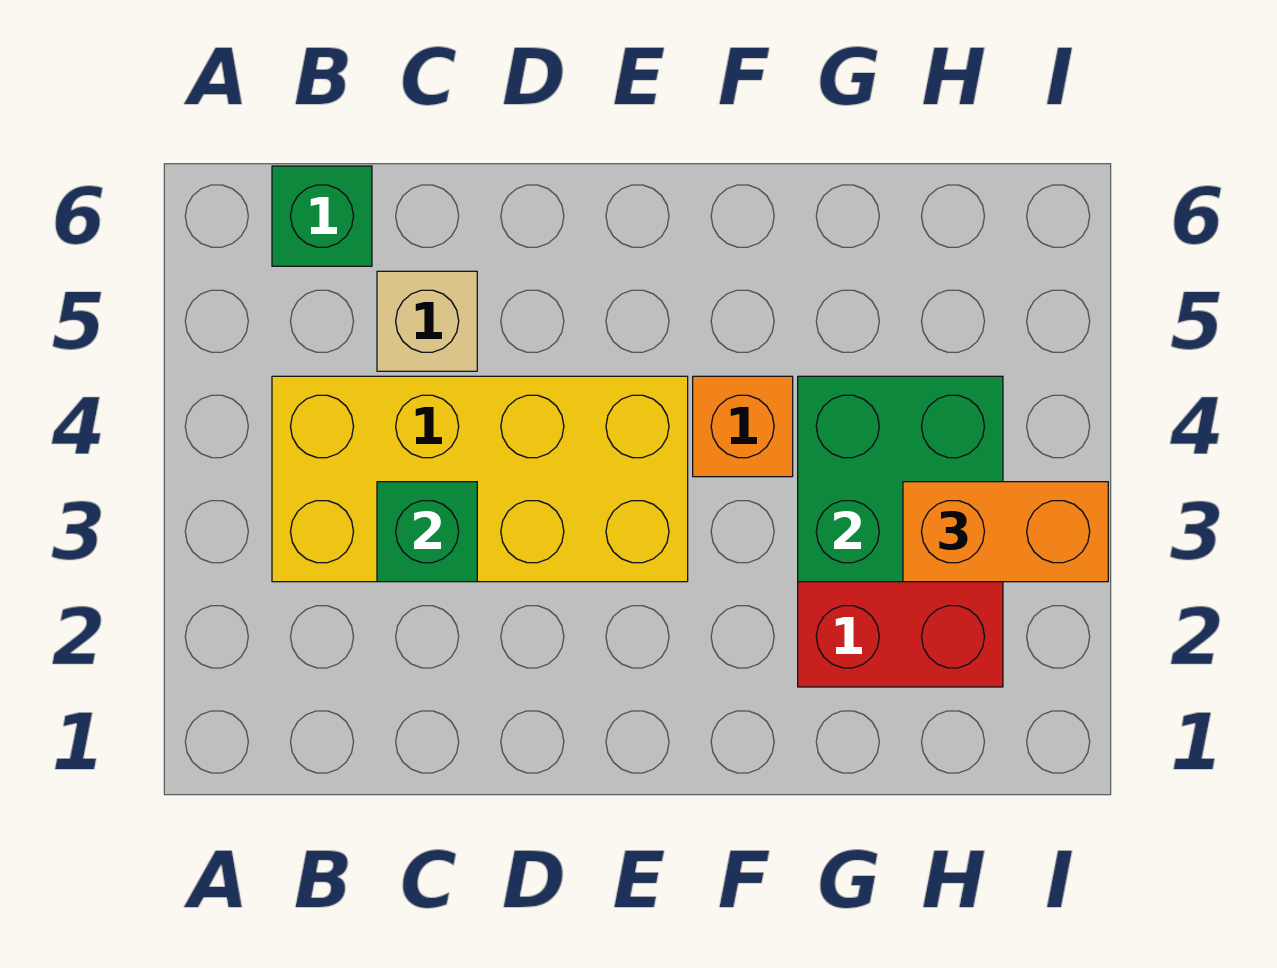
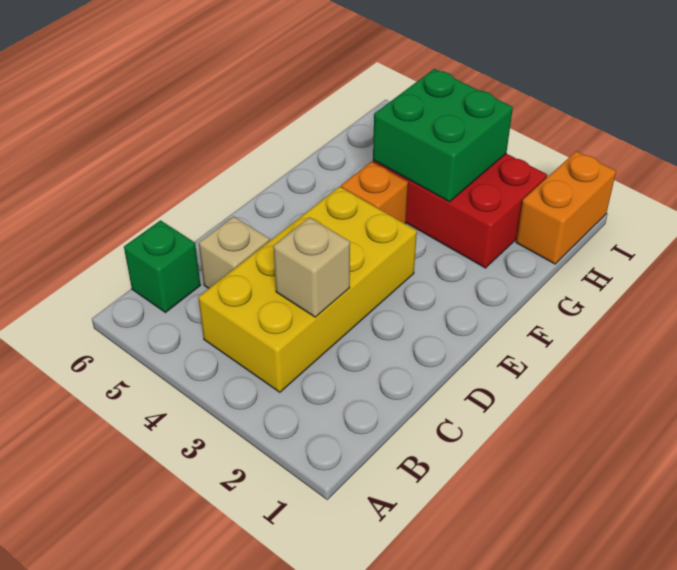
green brick C3 level 2 -> tan brick C3 level 2
orange brick H3:I3 level 3 -> orange brick H1:I1 level 1

